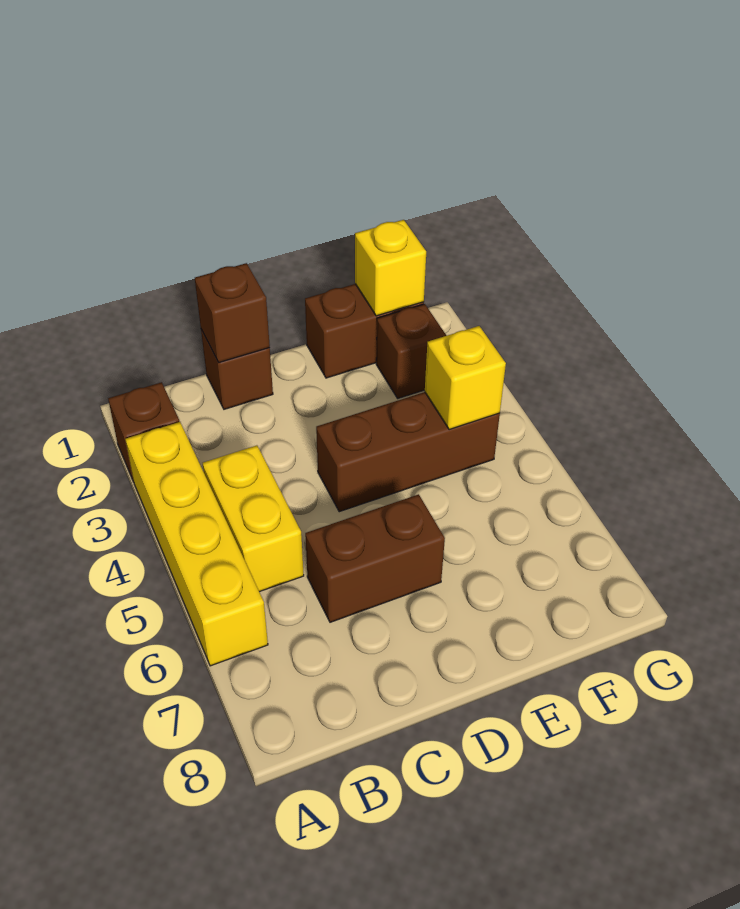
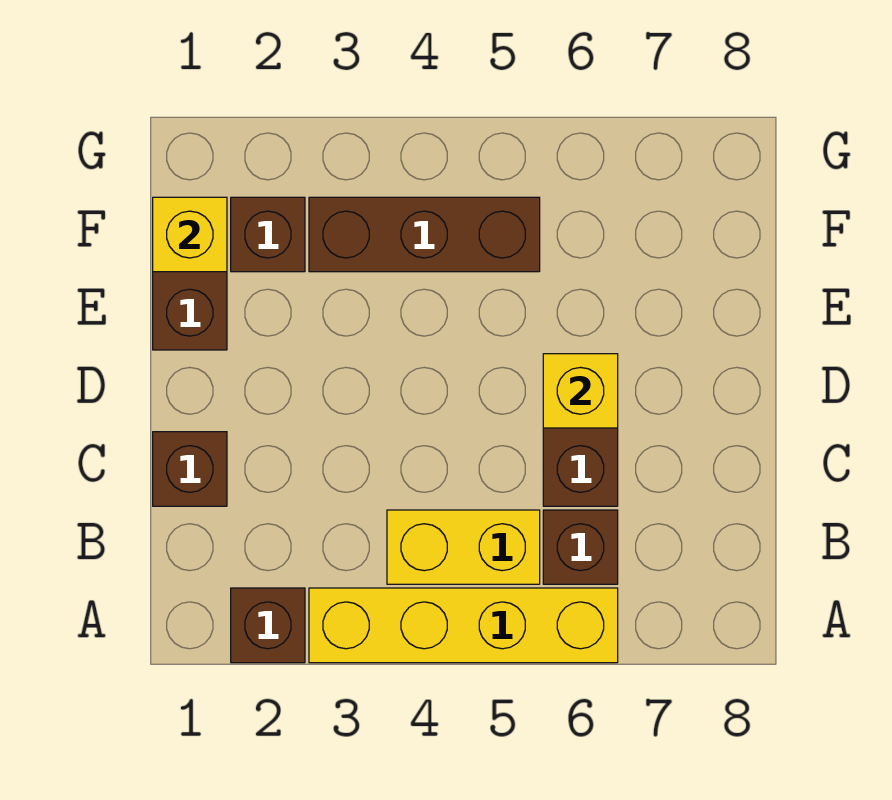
brown brick C1 level 2 -> brown brick B6 level 1
brown brick D4:F4 level 1 -> brown brick F3:F5 level 1
yellow brick F4 level 2 -> yellow brick D6 level 2

